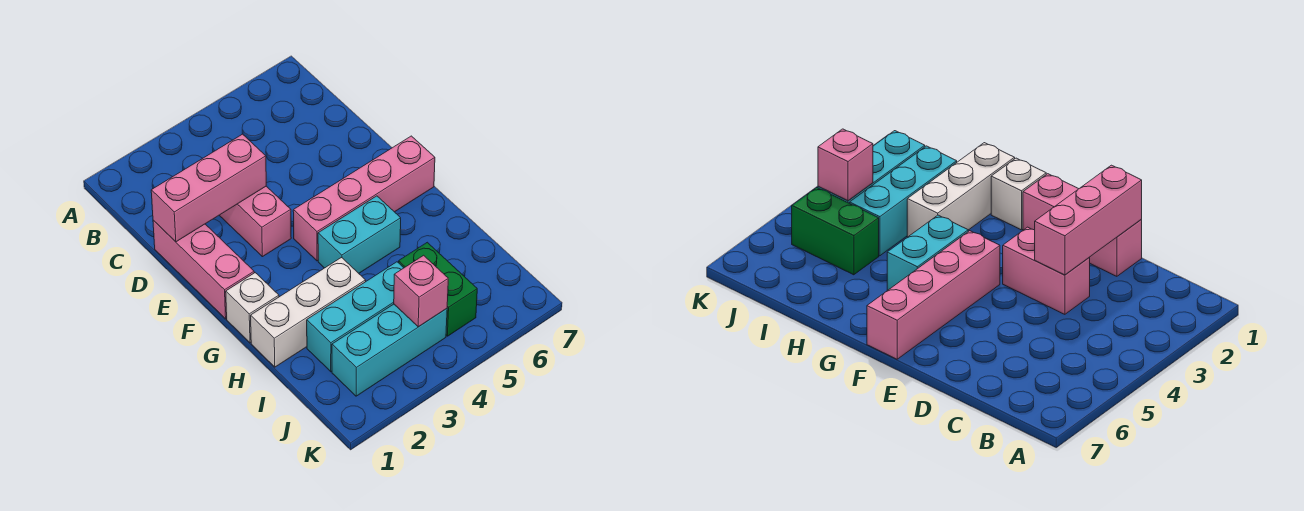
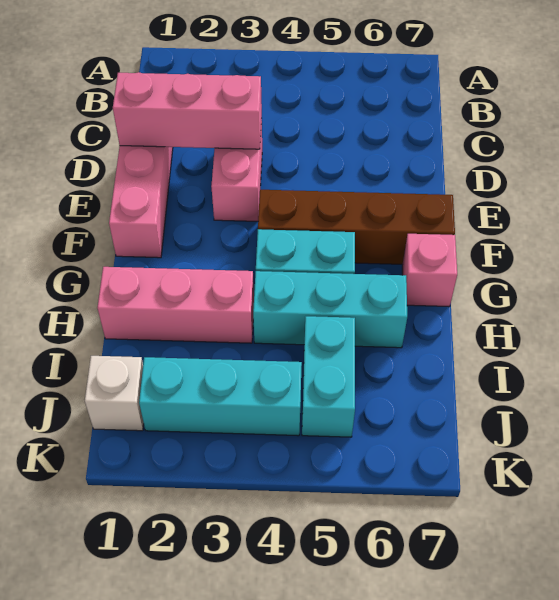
pink brick F4:F7 level 1 -> brown brick F4:F7 level 1
white brick G1 level 1 -> white brick J1 level 1
white brick H1:H3 level 1 -> pink brick H1:H3 level 1
cyan brick I2:I4 level 1 -> cyan brick H4:H6 level 1
green brick I5:J5 level 1 -> cyan brick I5:J5 level 1
pink brick J4 level 2 -> pink brick G7 level 1

